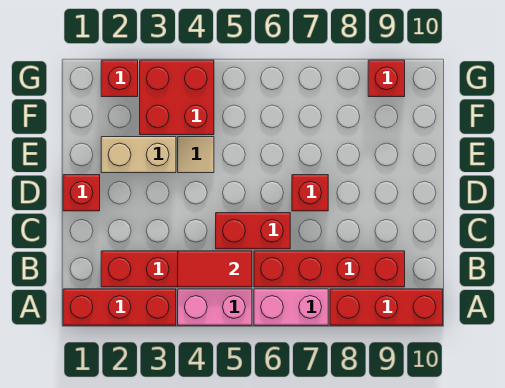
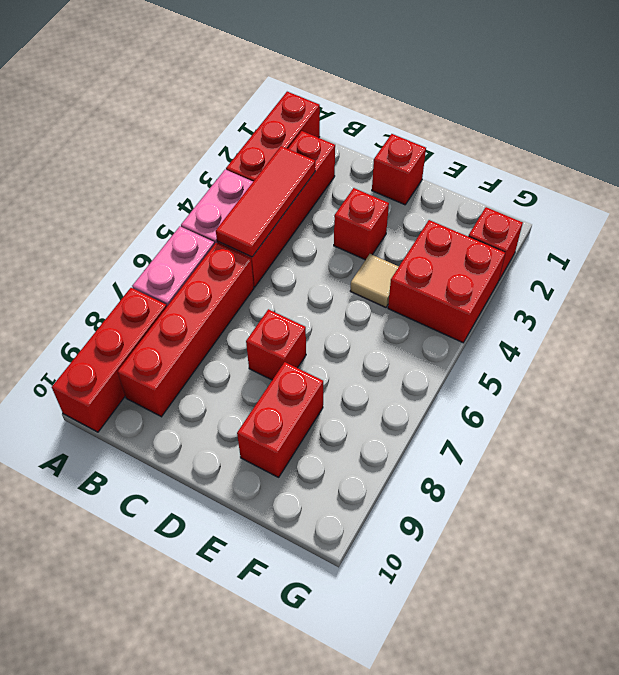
red tile B4:B5 level 2 -> red tile B3:B5 level 2
red brick C5:C6 level 1 -> red brick E8:E9 level 1
tan brick E2:E3 level 1 -> none
red brick G9 level 1 -> red brick D3 level 1

